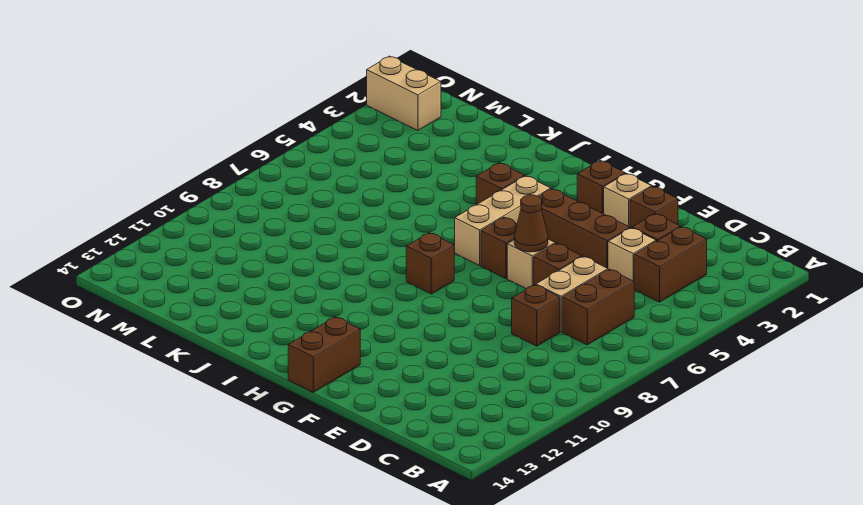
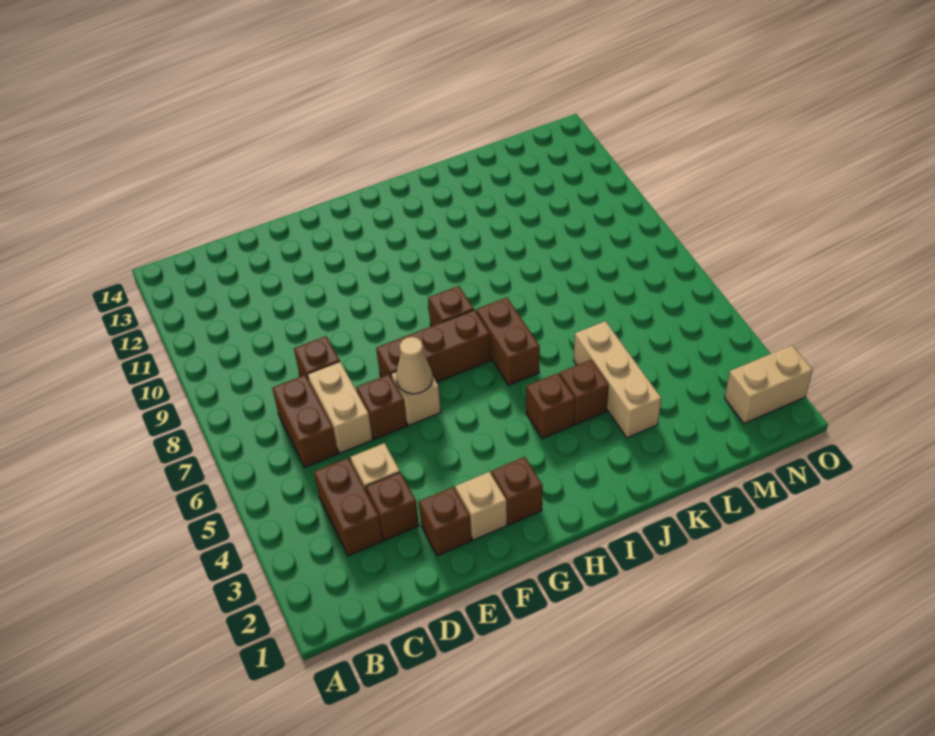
brown brick E4:G4 level 1 -> brown brick F7:H7 level 1
brown cone F6 level 2 -> tan cone F6 level 2
brown brick G6 level 1 -> brown brick J4 level 1
brown brick G13:G14 level 1 -> brown brick I6:I7 level 1
tan brick H4:H6 level 1 -> tan brick K3:K5 level 1

